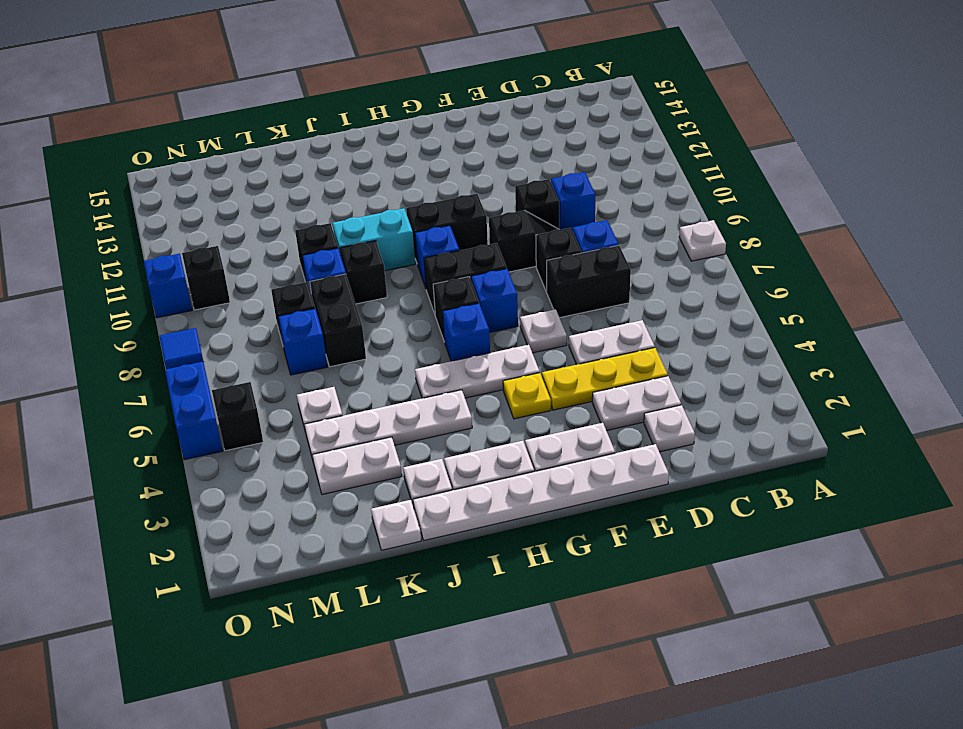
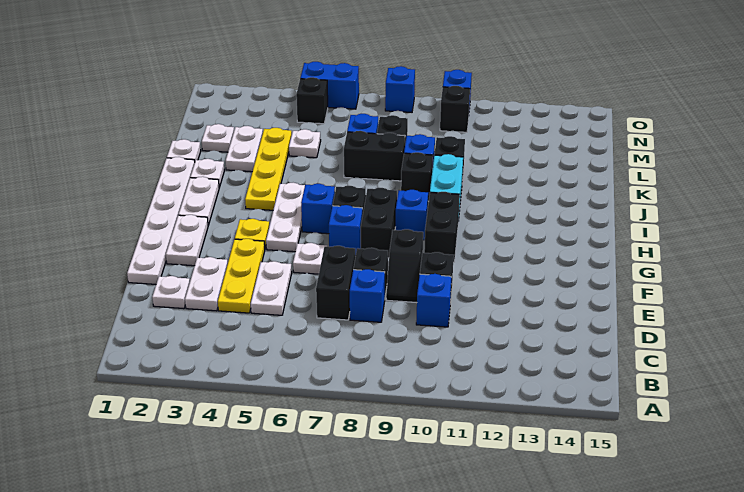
white plate A8 level 1 -> white plate L2 level 1
white plate I4:L4 level 1 -> yellow plate I4:L4 level 1
blue tile O8 level 1 -> blue brick O8 level 1

